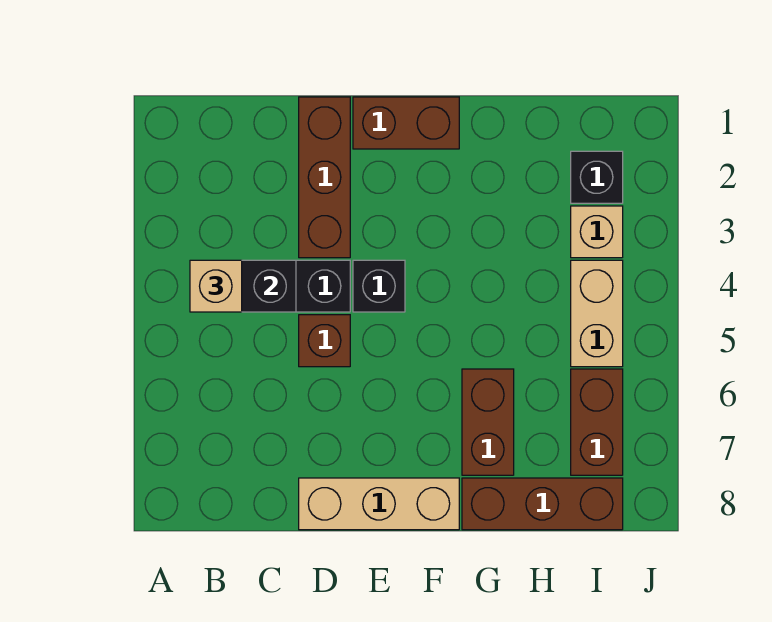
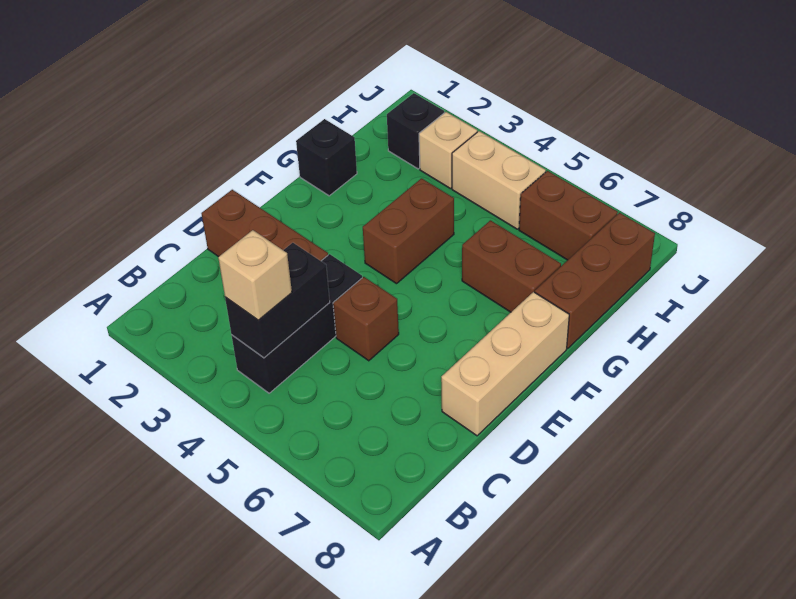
brown brick E1:F1 level 1 -> brown brick F4:G4 level 1
black brick E4 level 1 -> black brick G1 level 1

